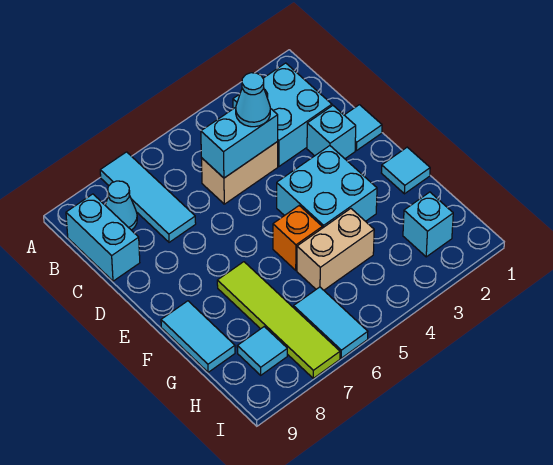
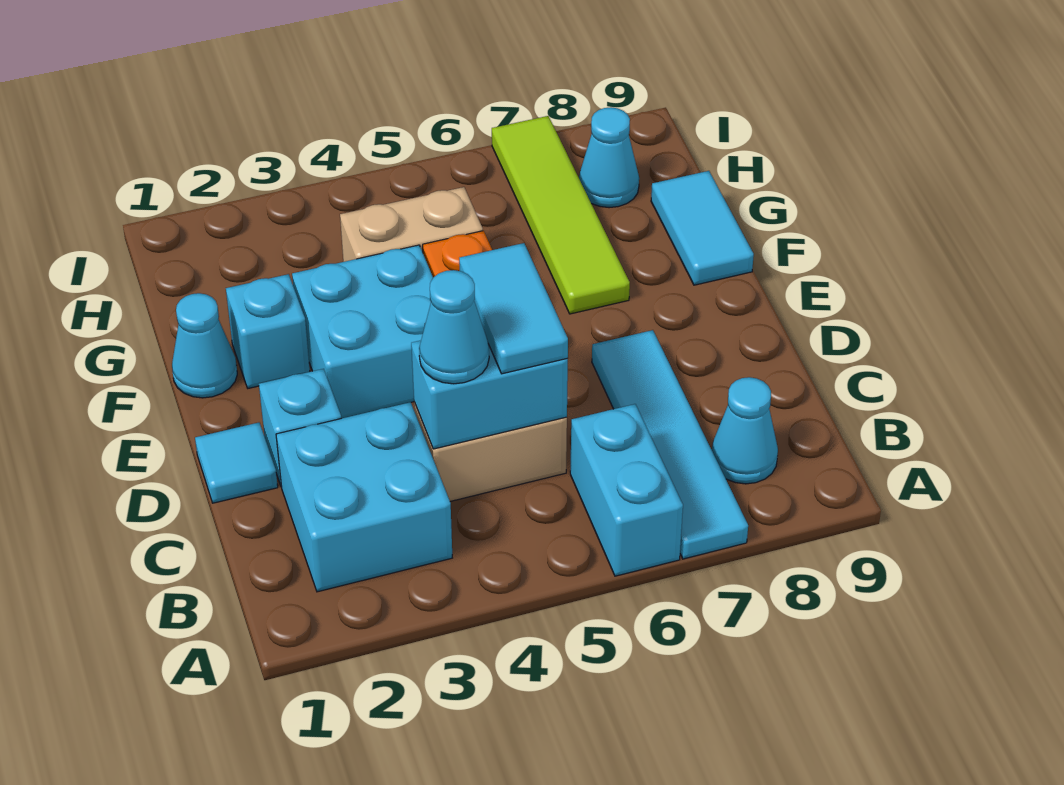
cyan tile A7:C7 level 1 -> cyan tile A7:D7 level 1
cyan brick B9:C9 level 1 -> cyan brick A6:B6 level 1
cyan tile F1 level 1 -> cyan cone F1 level 1
cyan brick H2 level 1 -> cyan brick F2 level 1
cyan tile H6:I6 level 1 -> cyan tile C5:D5 level 3
cyan tile H8 level 1 -> cyan cone H8 level 1

